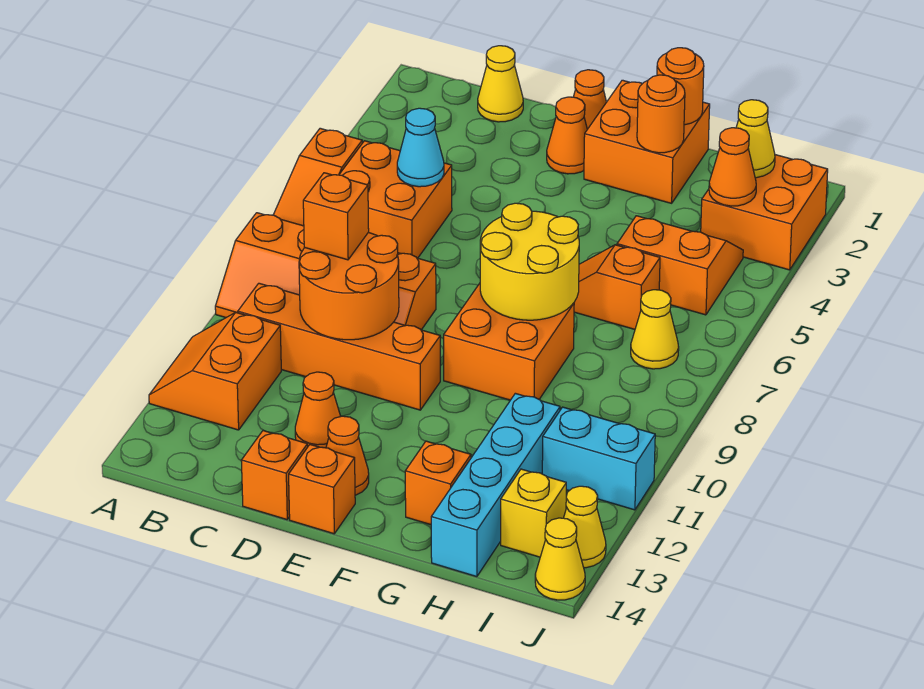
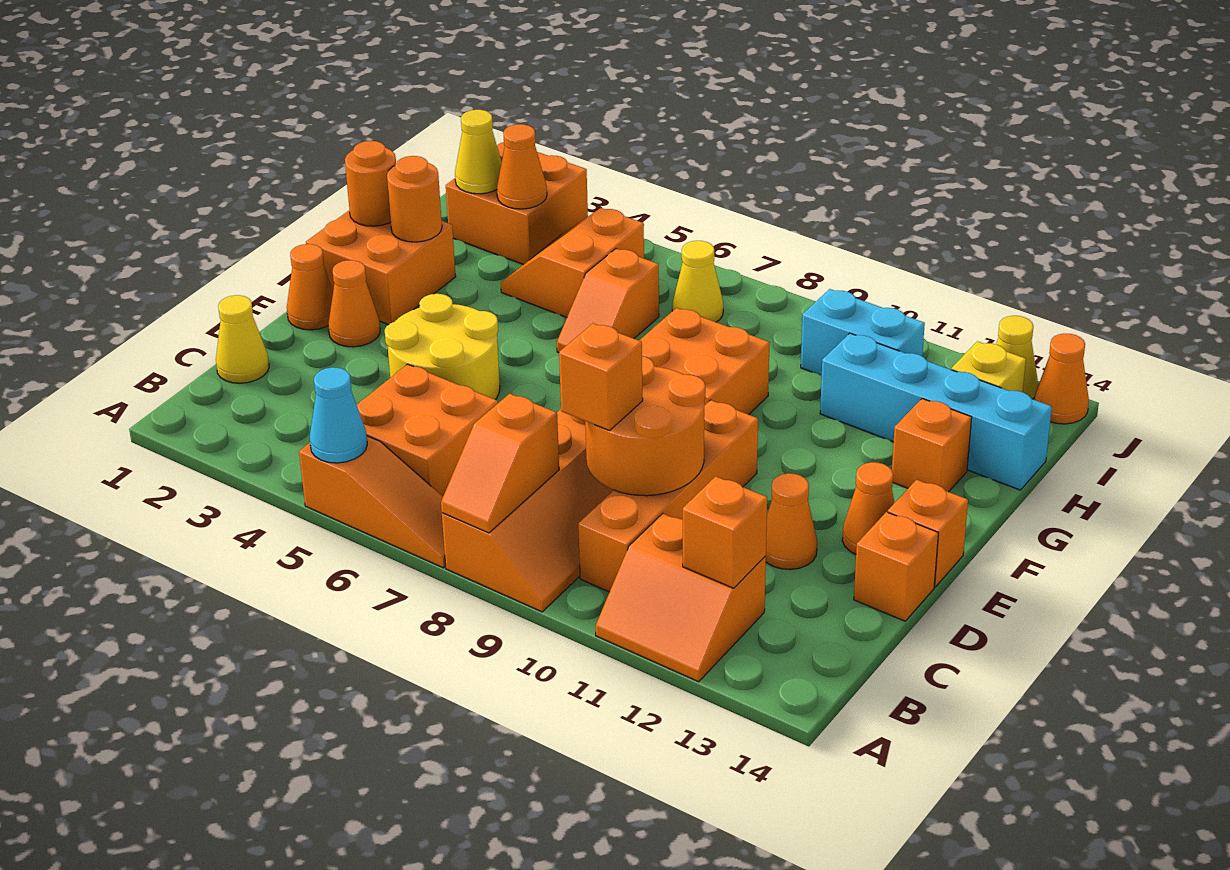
none -> orange slope A8:B8 level 2 top B
none -> orange brick B12 level 2
cyan cone C5 level 2 -> cyan cone A5 level 2
yellow round brick F7:G8 level 2 -> yellow round brick D4:E5 level 1
cyan brick I11:J11 level 1 -> cyan brick I10:I11 level 1
yellow cone J14 level 1 -> orange cone J14 level 1

